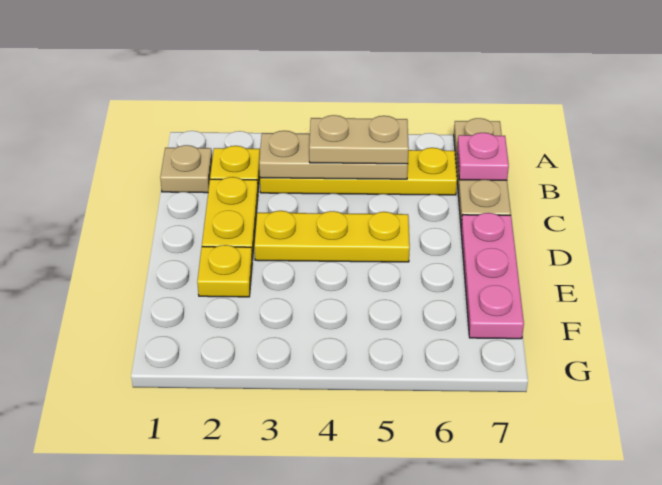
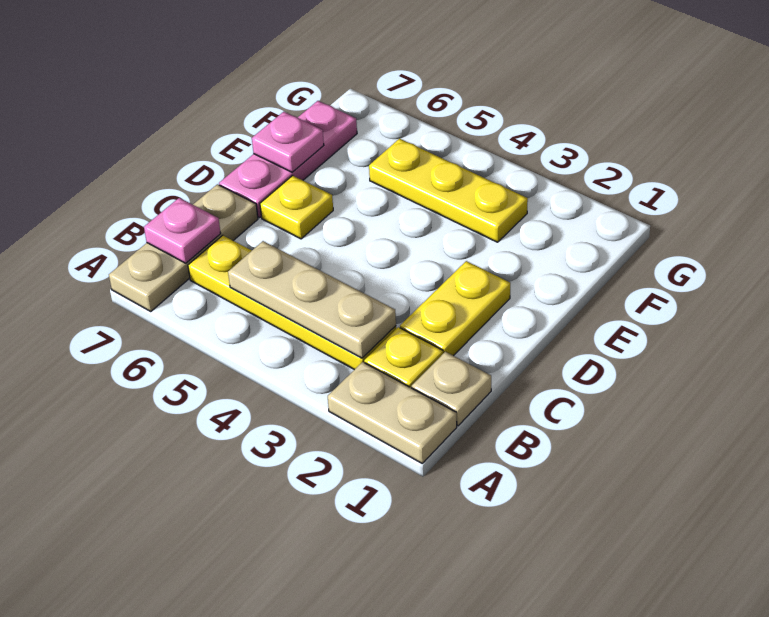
tan plate B4:B5 level 3 -> tan plate A1:A2 level 1
yellow plate D3:D5 level 1 -> yellow plate F3:F5 level 1
yellow plate E2 level 1 -> yellow plate D6 level 1
none -> pink plate E7 level 2

